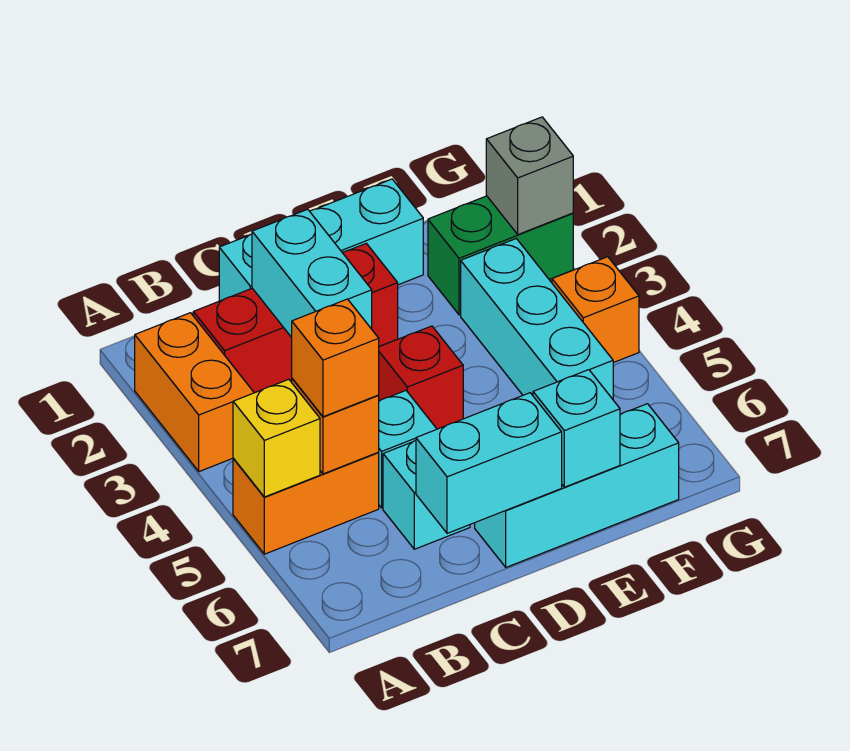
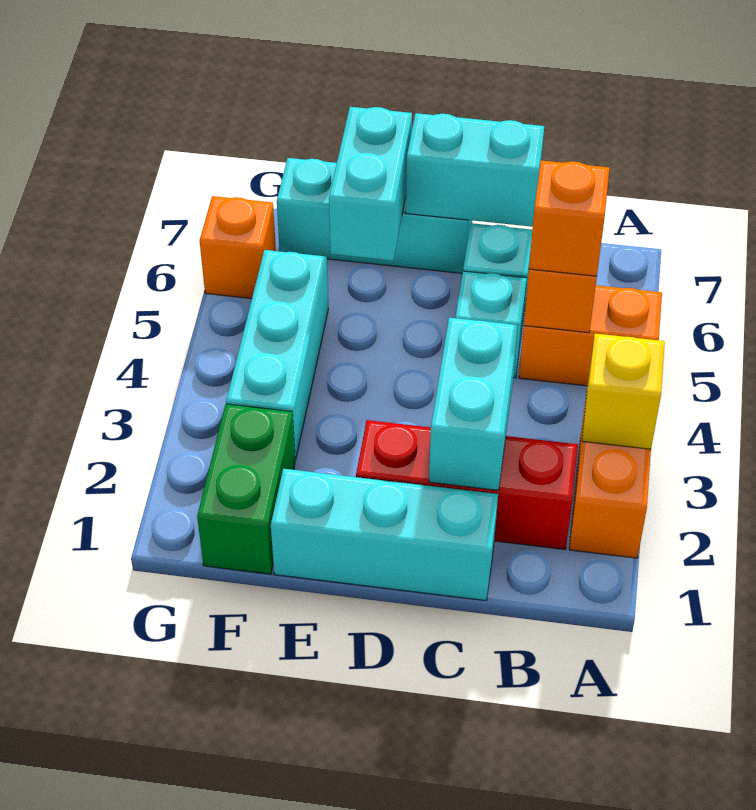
yellow brick A5 level 2 -> yellow brick A3 level 2
red brick D4 level 1 -> none
cyan brick E7 level 2 -> cyan brick E6:E7 level 2
green brick F2:G2 level 1 -> green brick F1:F2 level 1
grey brick G2 level 2 -> none
orange brick G4 level 1 -> orange brick G6 level 1

